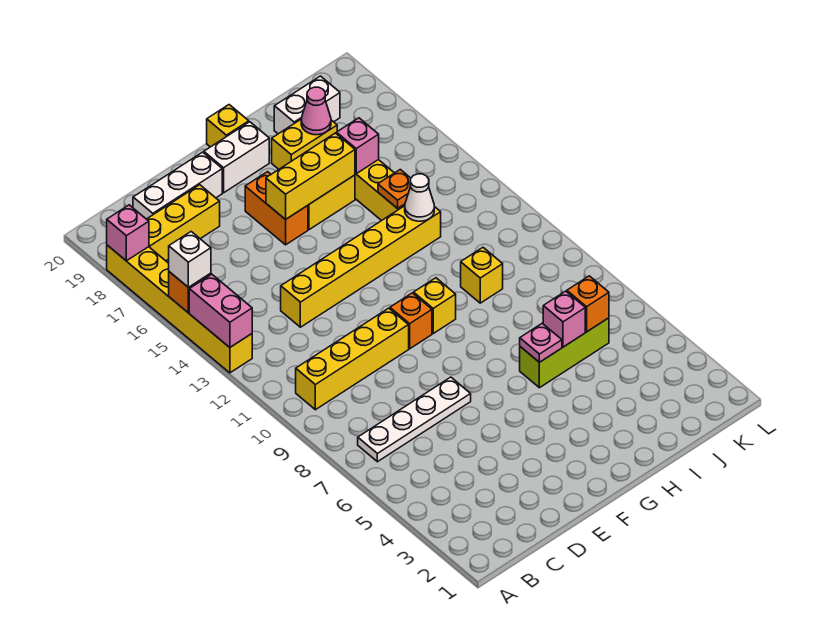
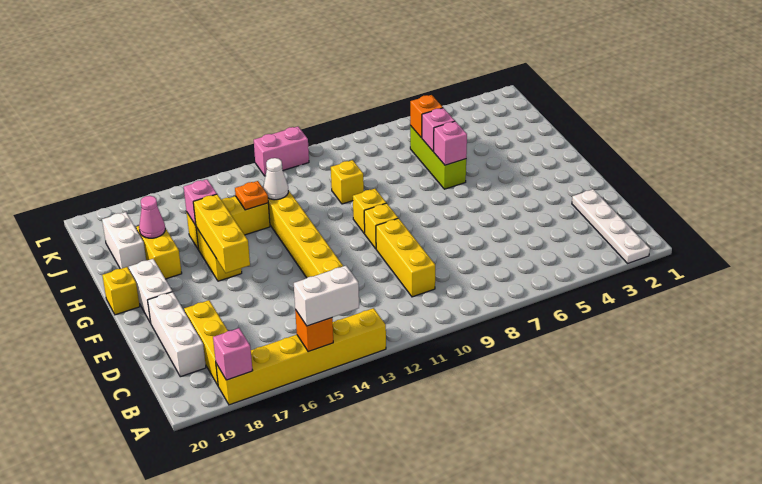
pink brick A13:A14 level 2 -> pink brick L11:L12 level 1
white brick A15 level 3 -> white brick A14:A15 level 3
white plate B7:E7 level 1 -> white plate A2:D2 level 1
yellow brick B10:E10 level 1 -> yellow brick C10:E10 level 1
orange brick F10 level 1 -> yellow brick F10 level 1
orange brick F16:F17 level 1 -> none
pink plate H6 level 2 -> pink brick H6 level 2

